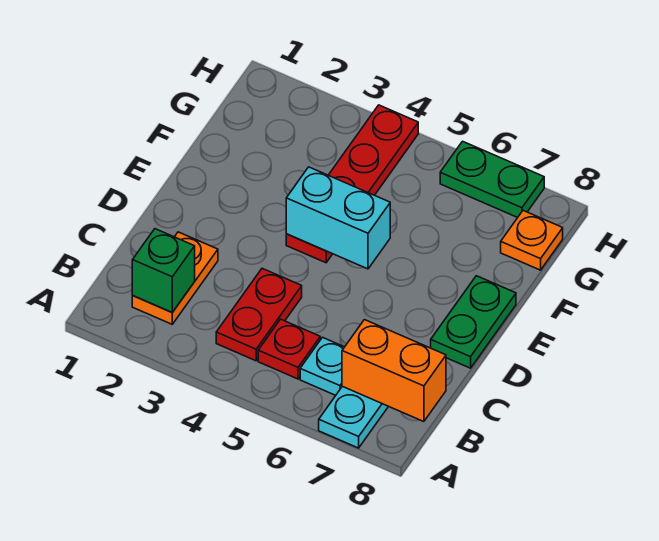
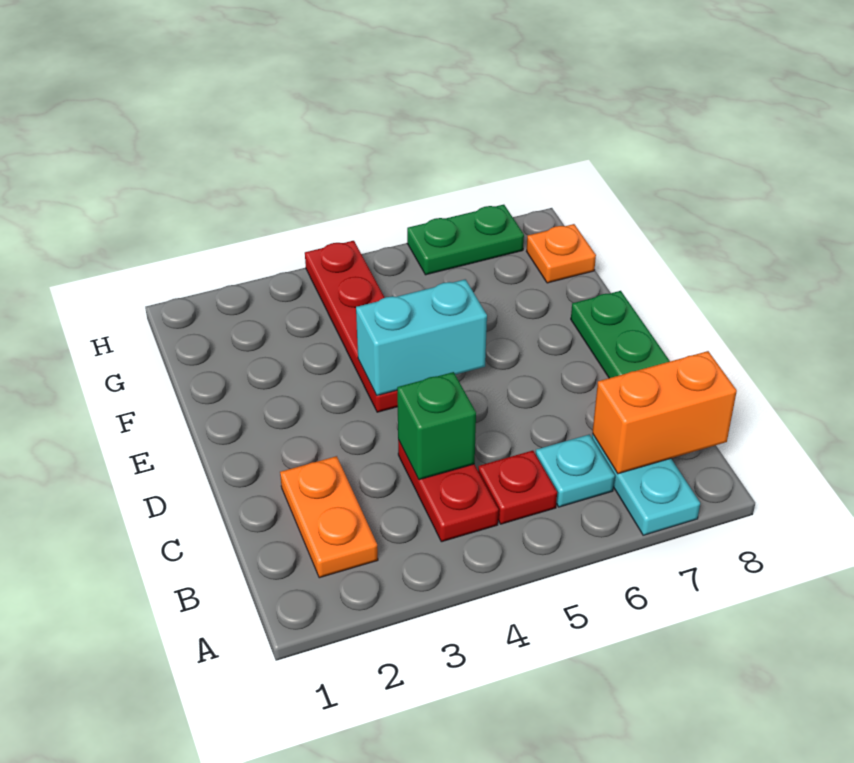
green brick B2 level 2 -> green brick C4 level 2

